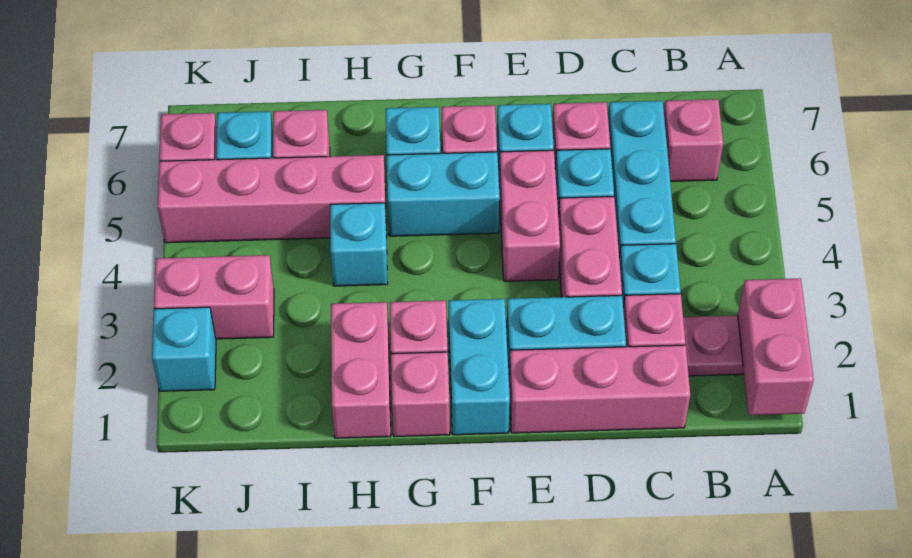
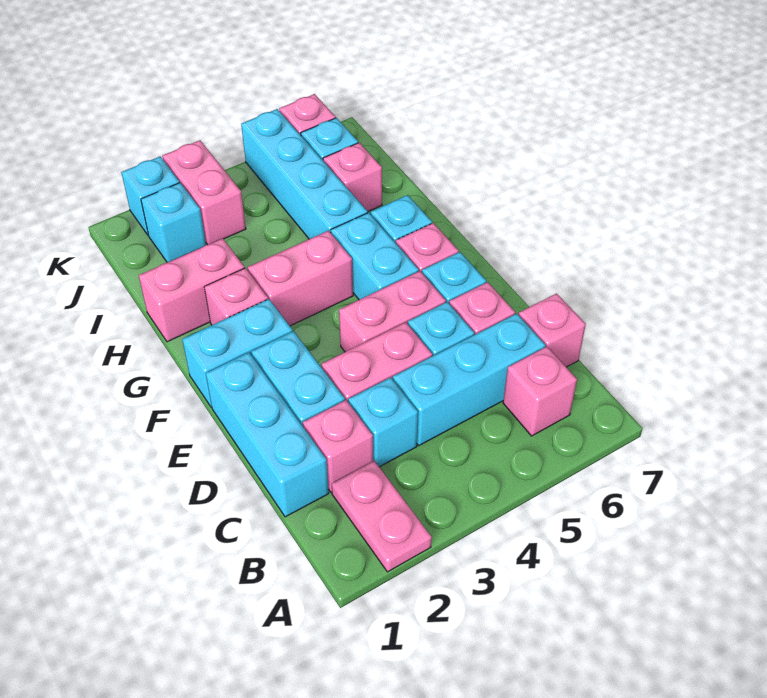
pink brick A1:A2 level 2 -> pink brick G3:G4 level 1
pink brick C1:E1 level 1 -> cyan brick C1:E1 level 1
pink brick G1 level 1 -> pink brick C7 level 1
cyan brick H4 level 1 -> cyan brick J2 level 1
pink brick H5:K5 level 1 -> cyan brick H5:K5 level 1

